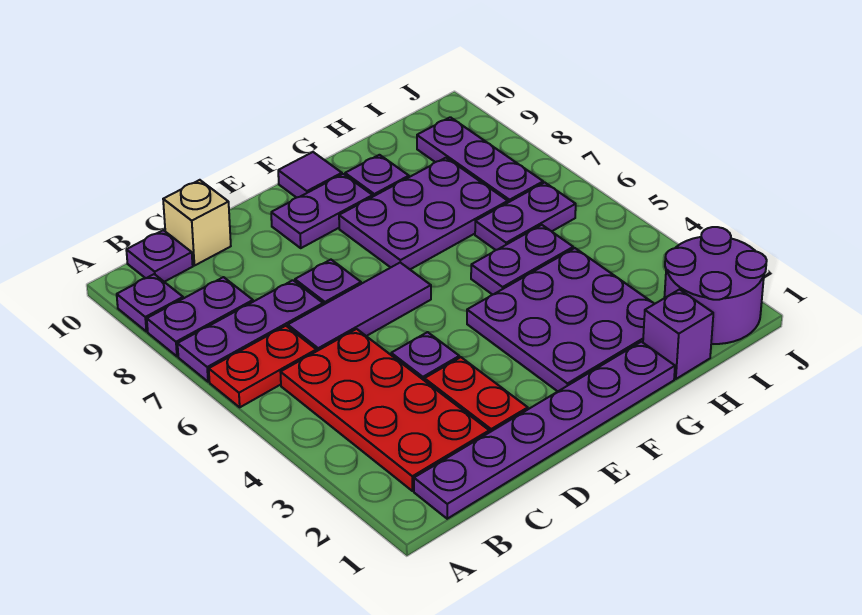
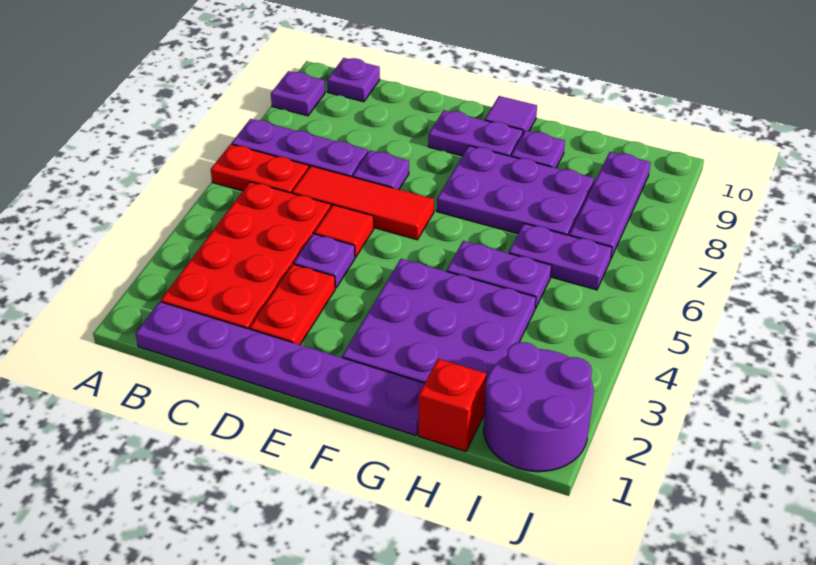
purple plate A8:B8 level 1 -> none
purple tile C6:E6 level 1 -> red tile C6:E6 level 1
tan brick C10 level 1 -> none
none -> red tile D5 level 1
purple brick H1 level 1 -> red brick H1 level 1

